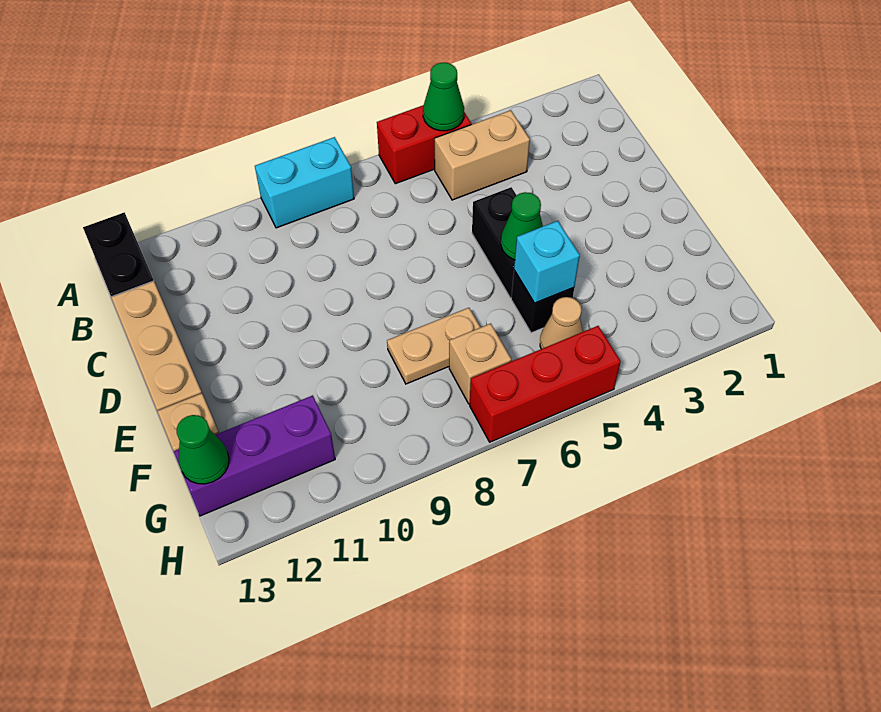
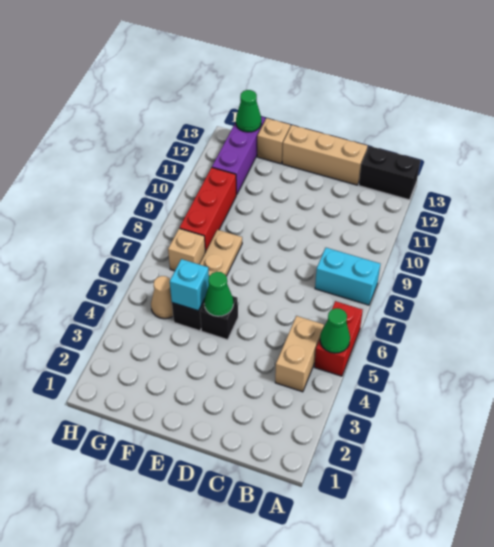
cyan brick A8:A9 level 1 -> cyan brick A8:B8 level 1
black brick D5:E5 level 1 -> black brick E5 level 1
red brick H5:H7 level 1 -> red brick G8:G10 level 1

